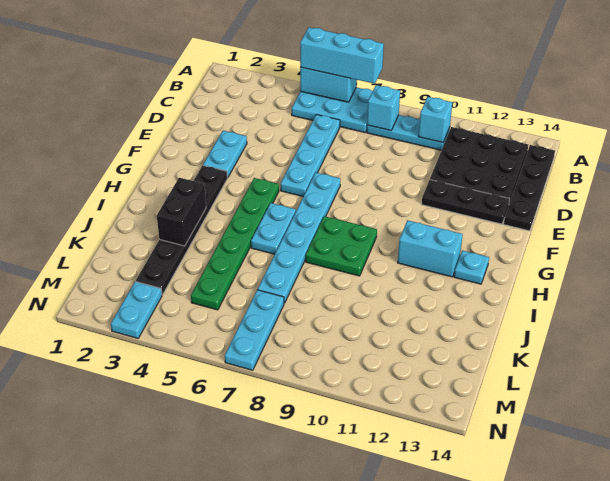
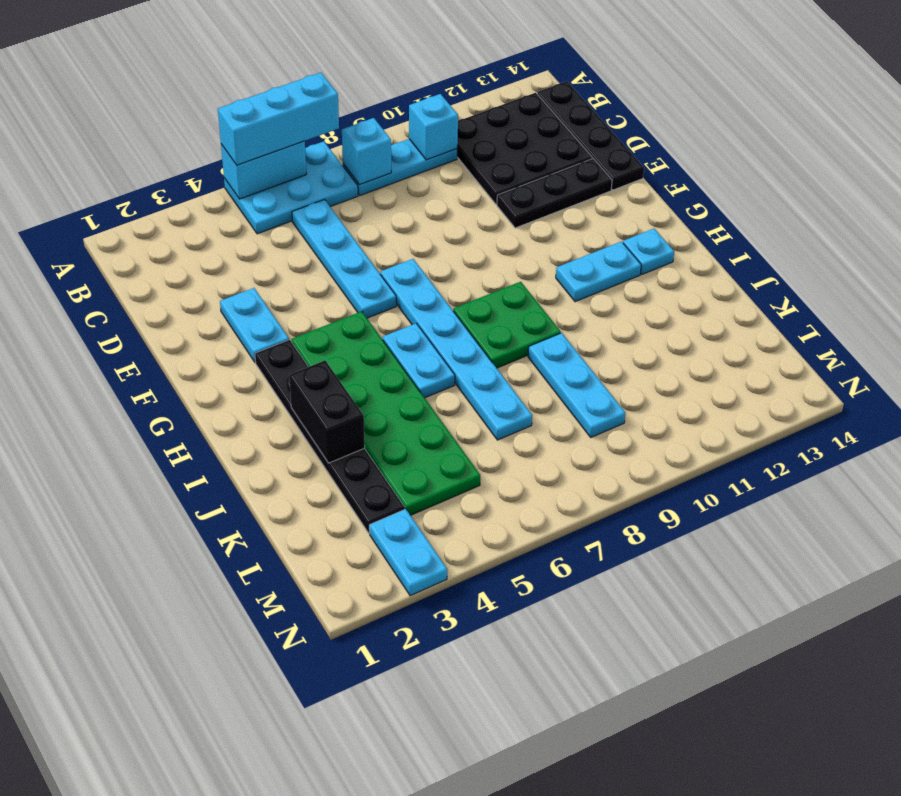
green plate G5:L5 level 1 -> green plate G4:L5 level 1
cyan brick H11:H12 level 1 -> cyan plate H11:H12 level 1
cyan plate L7:N7 level 1 -> cyan plate J9:L9 level 1

